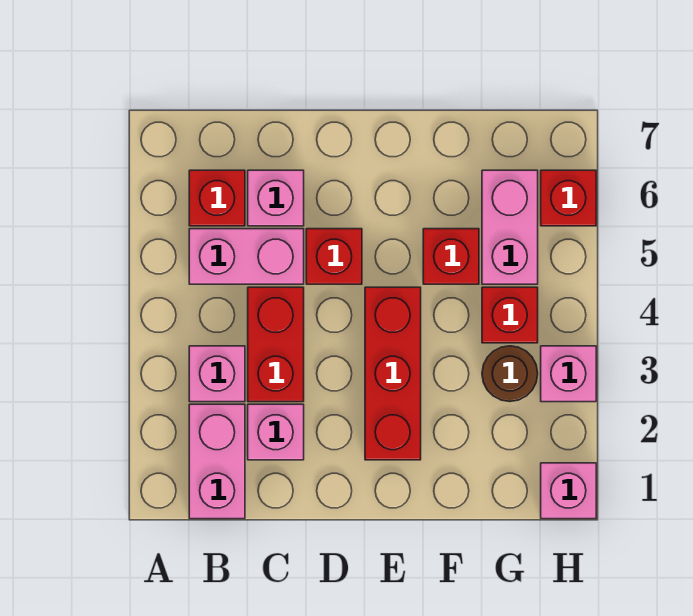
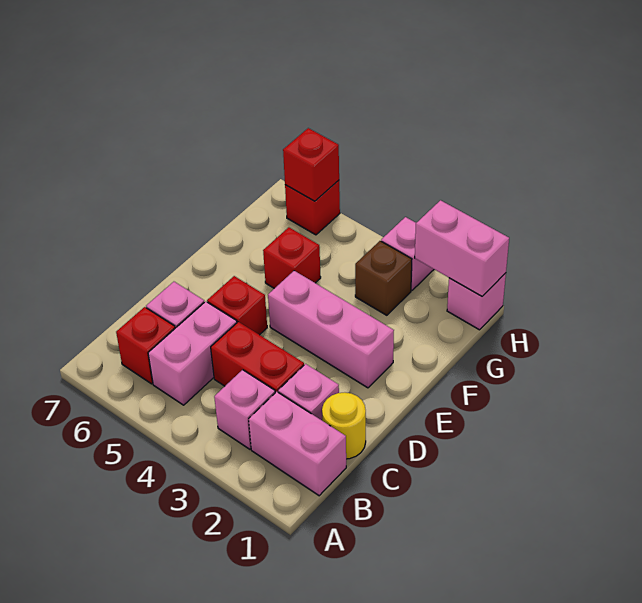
none -> yellow round brick C1 level 1
red brick E2:E4 level 1 -> pink brick E2:E4 level 1
brown round brick G3 level 1 -> brown brick G3 level 1
red brick G4 level 1 -> red brick H6 level 2
pink brick G5:G6 level 1 -> pink brick H1:H2 level 2

